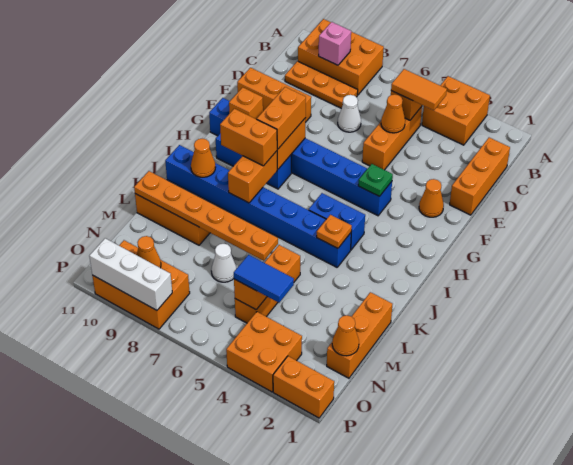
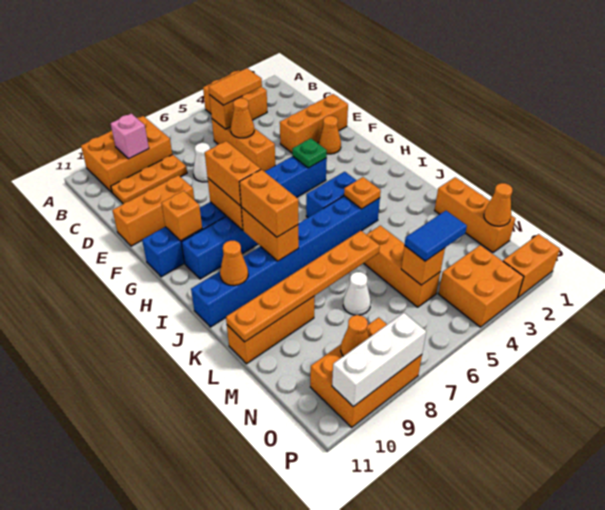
orange brick C1:E1 level 1 -> orange brick E1:E3 level 1
orange brick I8:I9 level 3 -> orange brick I8:J8 level 3

